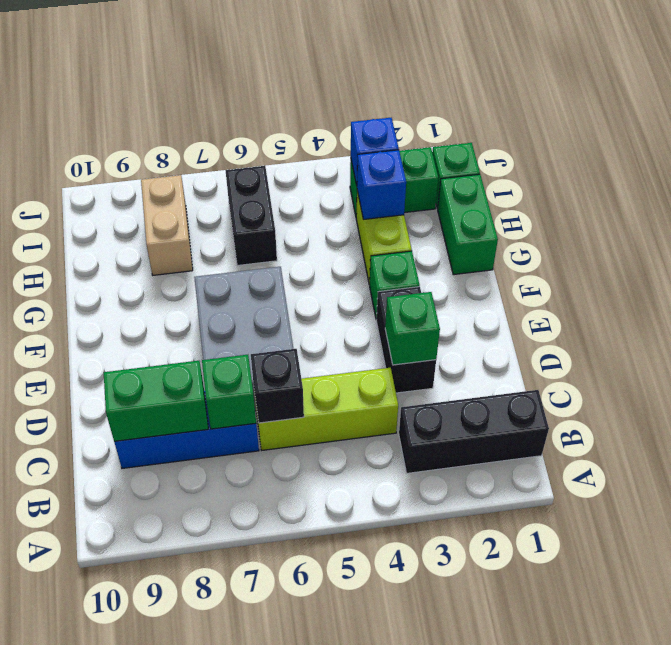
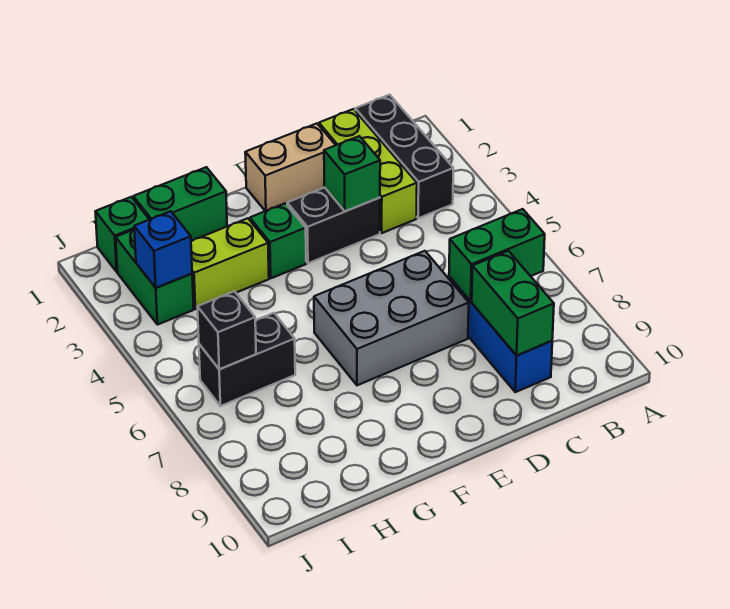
lime brick C4:C6 level 1 -> lime brick C1:C3 level 1
black brick C6 level 2 -> black brick I6 level 2
green brick C7 level 2 -> green brick B7:C7 level 2
blue brick H3 level 2 -> none
tan brick H8:I8 level 1 -> tan brick D1:E1 level 1

